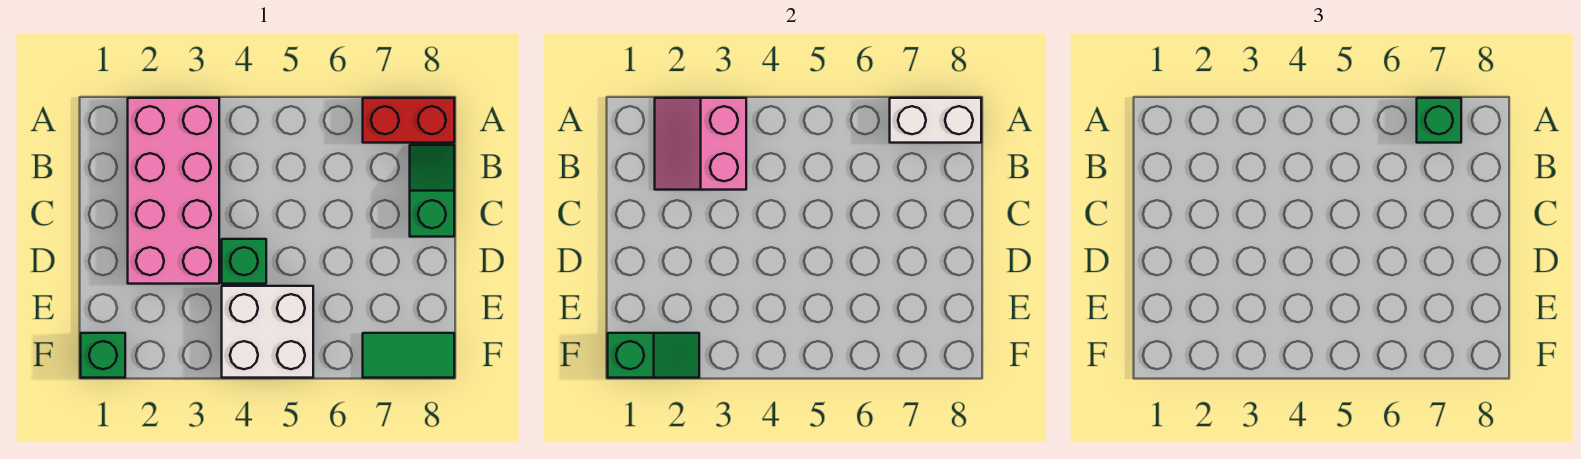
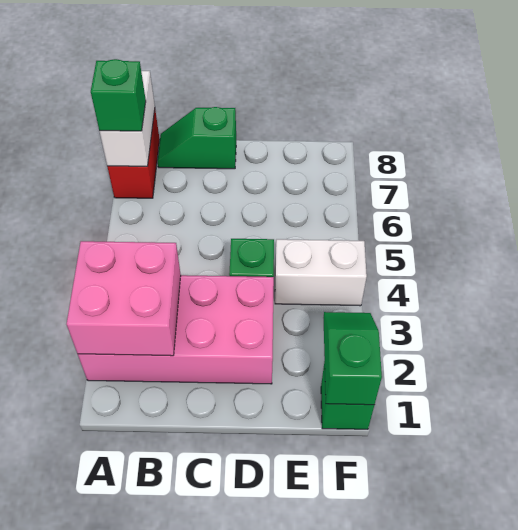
pink slope A2:B3 level 2 top 3 -> pink brick A2:B3 level 2
white brick E4:F5 level 1 -> white brick E4:F4 level 1
green tile F7:F8 level 1 -> none

